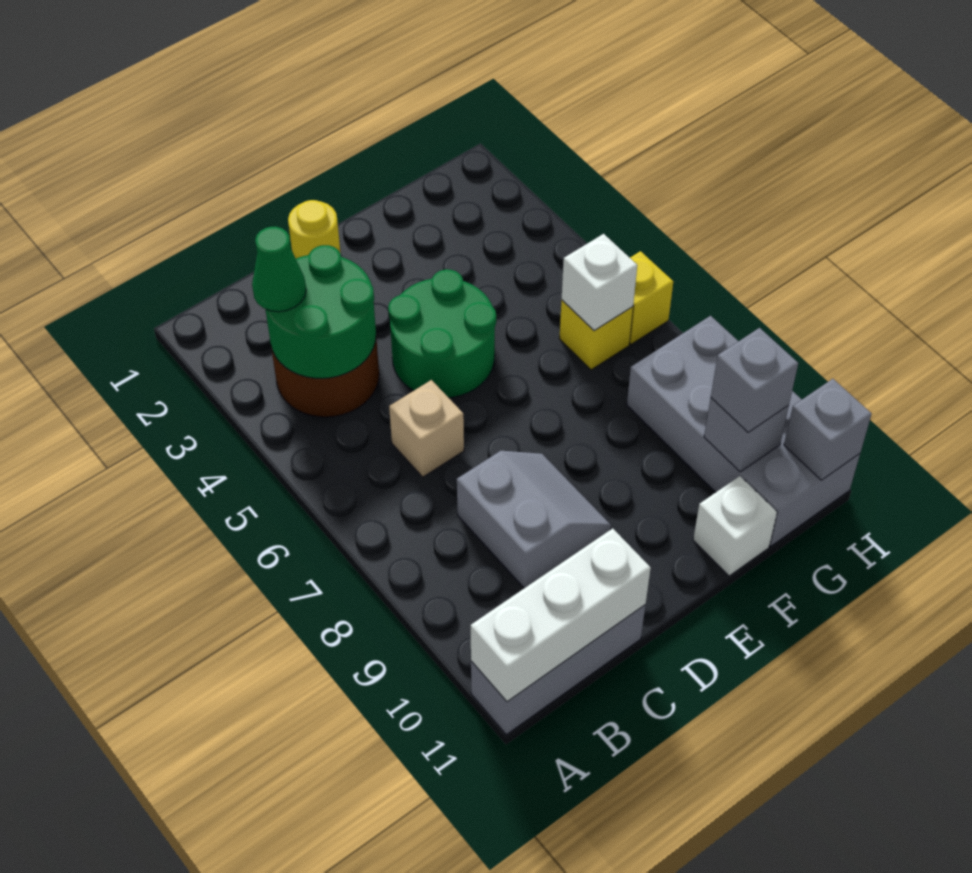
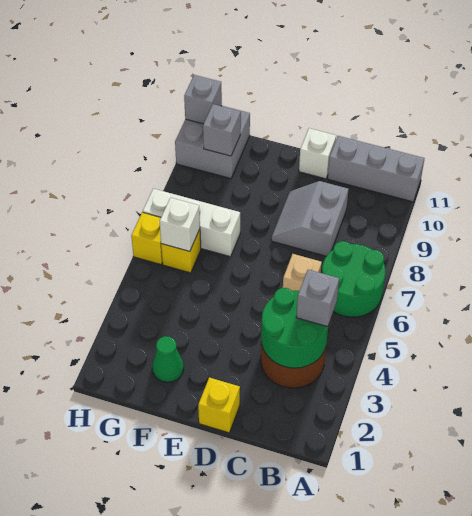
white brick A11:C11 level 2 -> white brick F7:H7 level 1
green cone B3 level 3 -> green cone F2 level 1
yellow round brick D1 level 1 -> yellow brick D1 level 1
green round brick D4:E5 level 1 -> green round brick A6:B7 level 1
white brick F11 level 1 -> white brick D11 level 1
grey brick G8:H11 level 1 -> grey brick G10:H11 level 1
grey brick G10 level 3 -> grey brick B4 level 3

